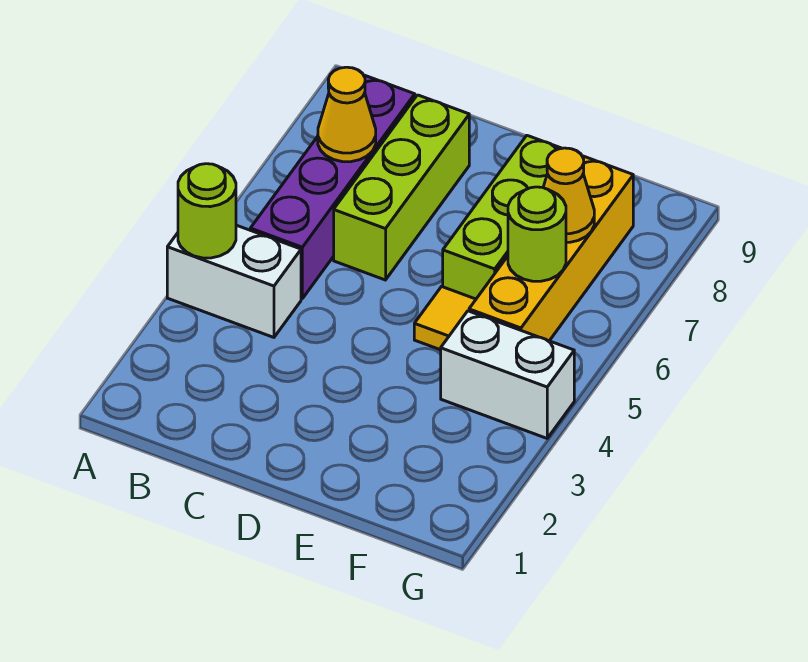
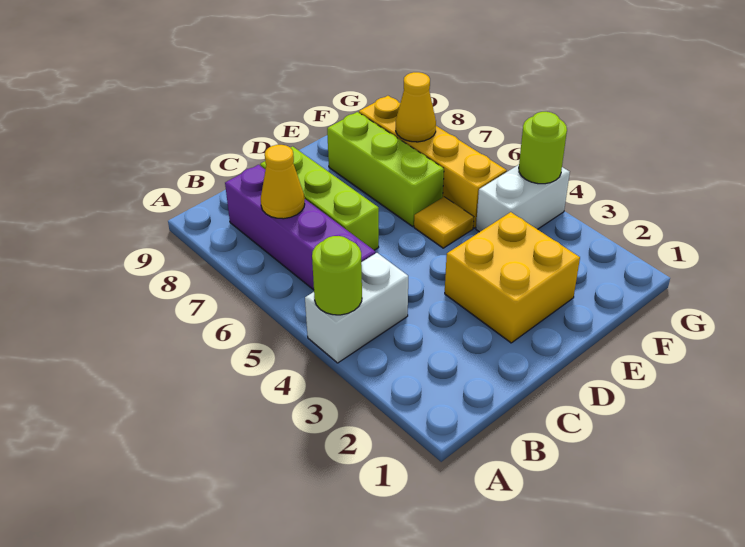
none -> yellow brick D2:E3 level 1
lime round brick F6 level 2 -> lime round brick G4 level 2

